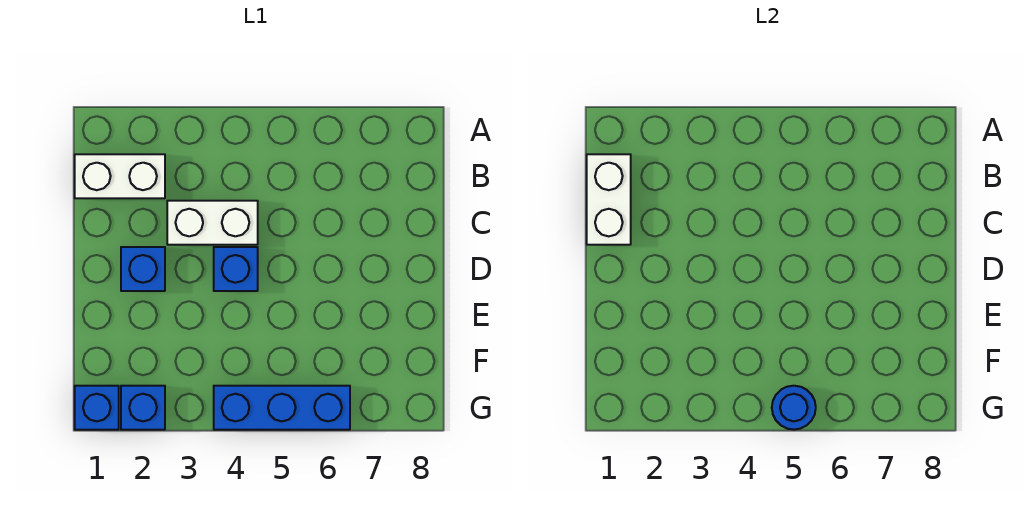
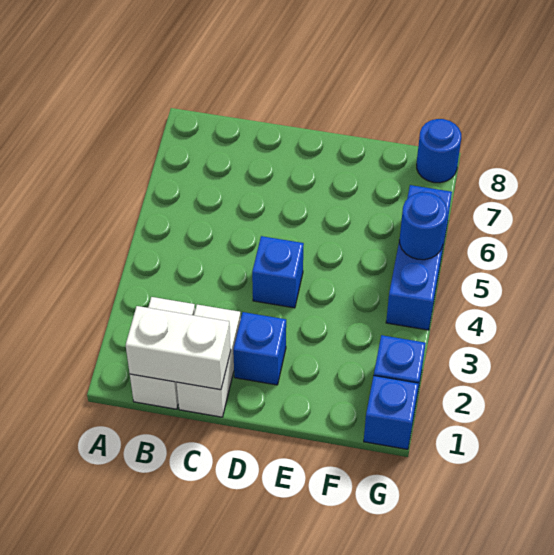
white brick C3:C4 level 1 -> white brick C1:C2 level 1
none -> blue round brick G8 level 1

